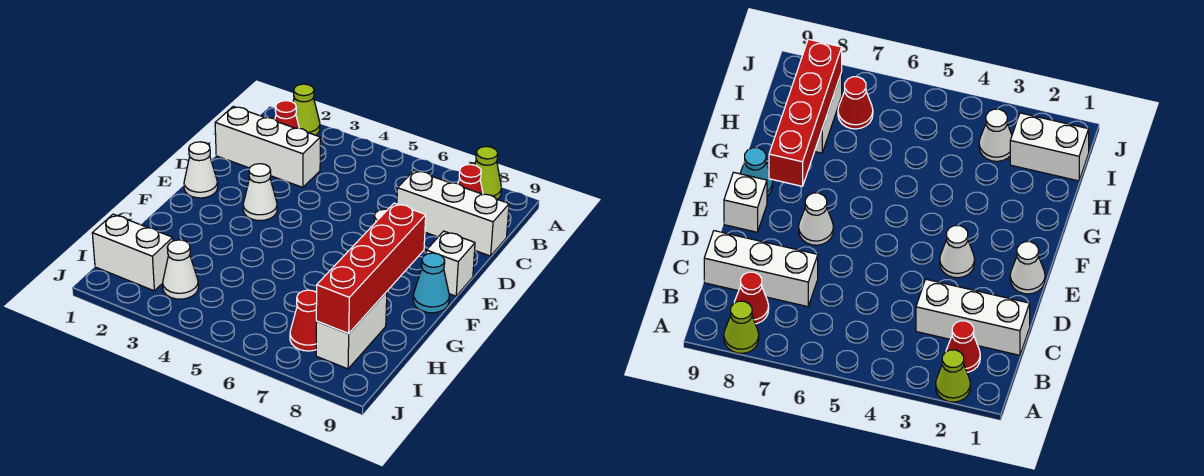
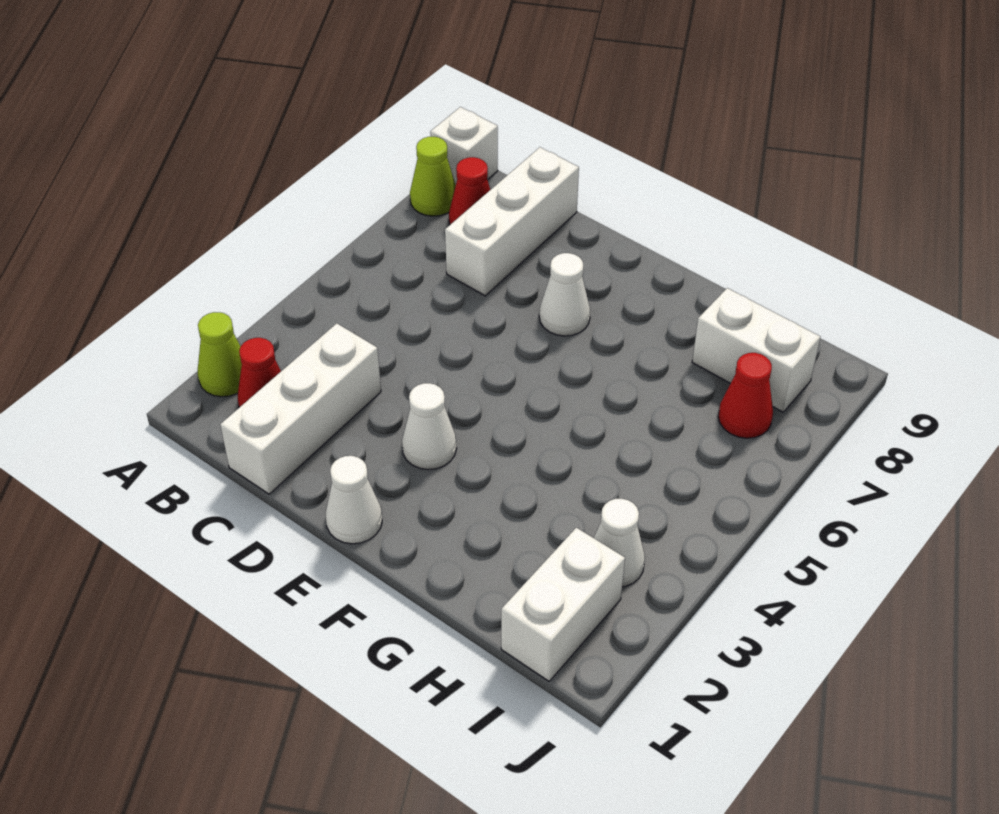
white brick E9 level 1 -> white brick A9 level 1
red brick F8:I8 level 2 -> none
cyan cone F9 level 1 -> none

